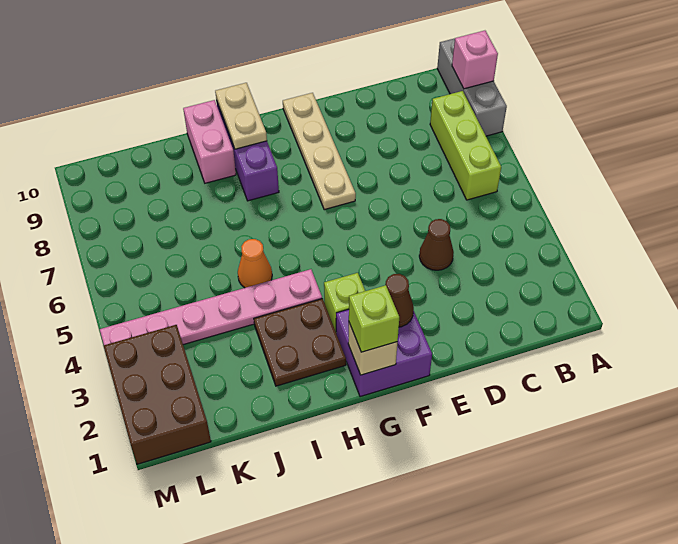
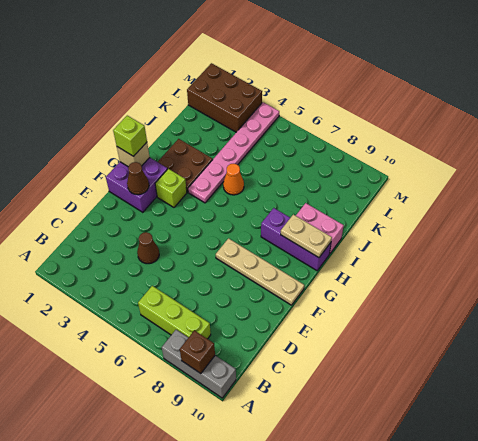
pink brick A9 level 2 -> brown brick A9 level 2

